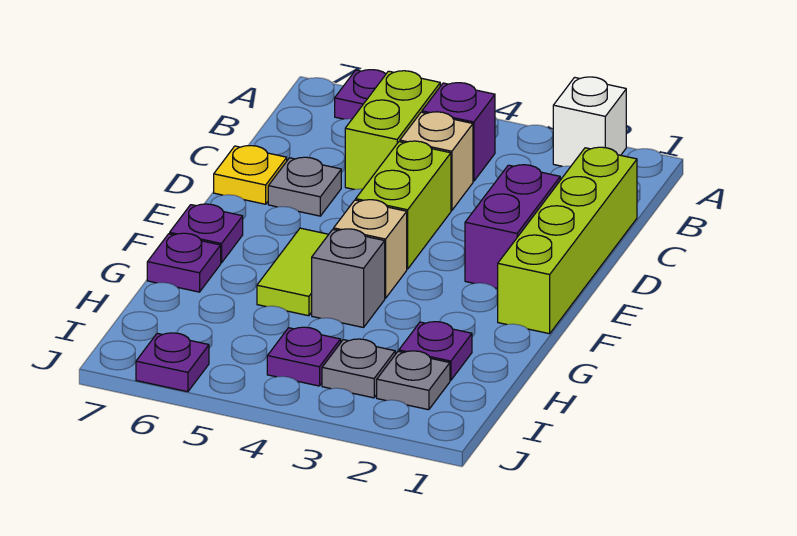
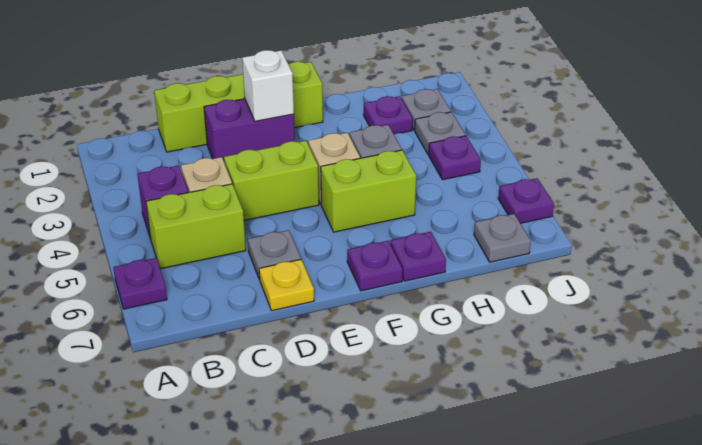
white brick A2 level 1 -> white brick E2 level 2
lime tile F5:G5 level 1 -> lime brick F5:G5 level 1
none -> grey plate I7 level 1

